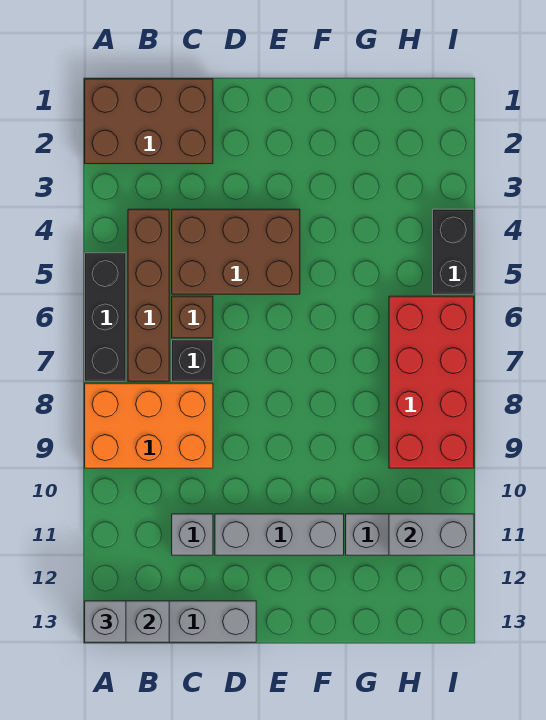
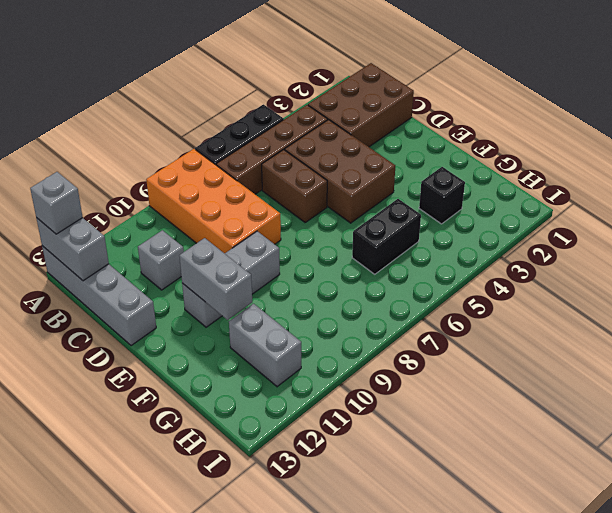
brown brick A1:C2 level 1 -> brown brick B1:C3 level 1
orange brick A8:C9 level 1 -> orange brick A8:D9 level 1
brown brick C6 level 1 -> brown brick C6:D6 level 1
black brick C7 level 1 -> black brick G3 level 1
grey brick D11:F11 level 1 -> grey brick E9:E11 level 1
red brick H6:I9 level 1 -> none
grey brick H11:I11 level 2 -> grey brick E11:F11 level 2
black brick I4:I5 level 1 -> black brick G5:G6 level 1

